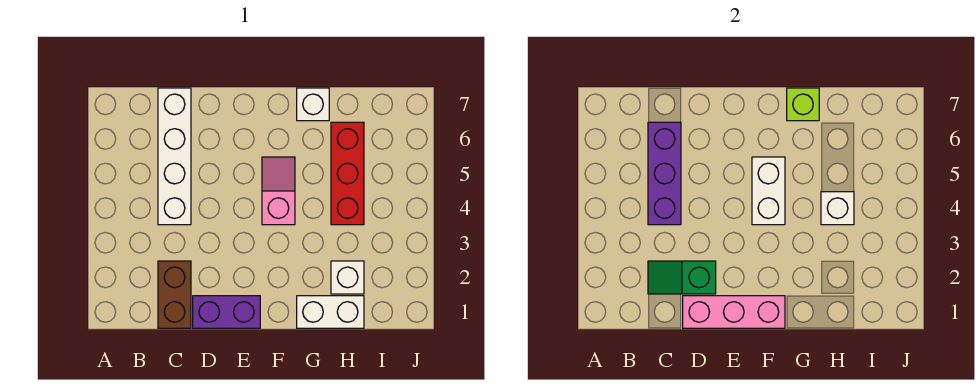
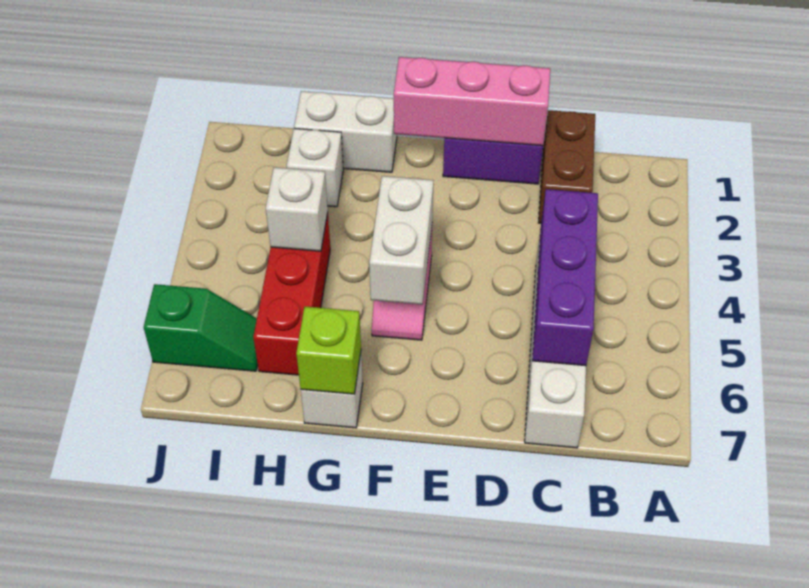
green slope C2:D2 level 2 top D -> green slope I6:J6 level 1 top J

